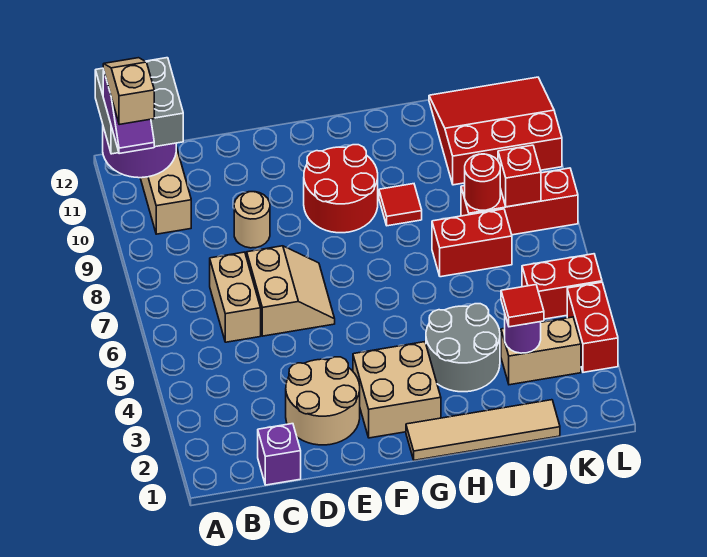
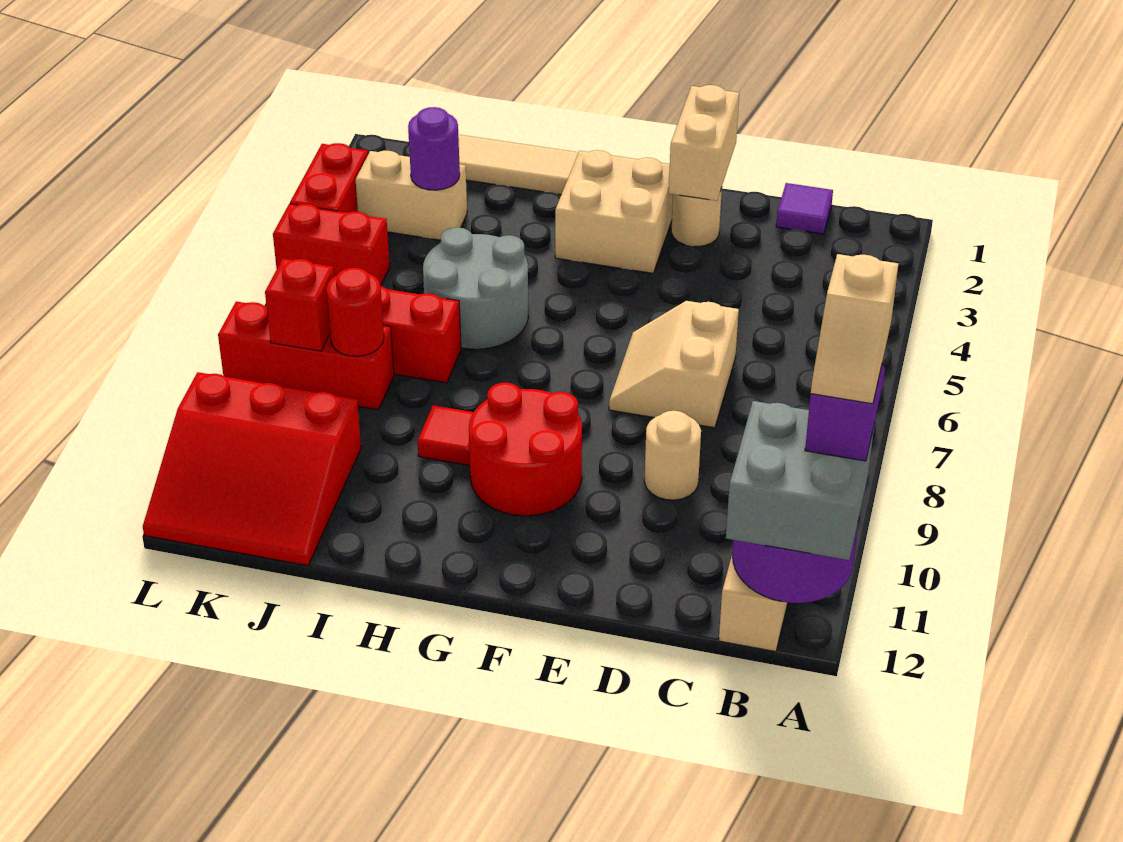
purple brick C1 level 1 -> purple tile C1 level 1
tan brick C6:C7 level 1 -> tan brick E1:E2 level 2
tan round brick D2:E3 level 1 -> tan round brick E2 level 1
grey round brick H3:I4 level 1 -> grey round brick H5:I6 level 1
red tile J3 level 3 -> none

